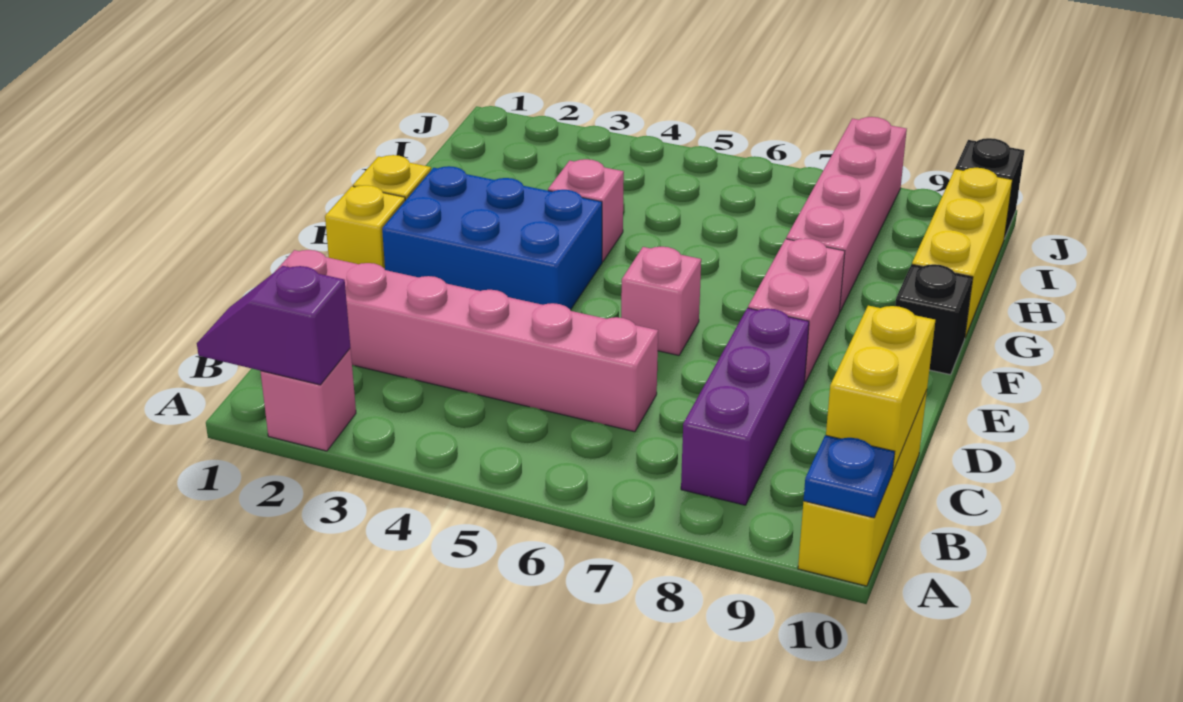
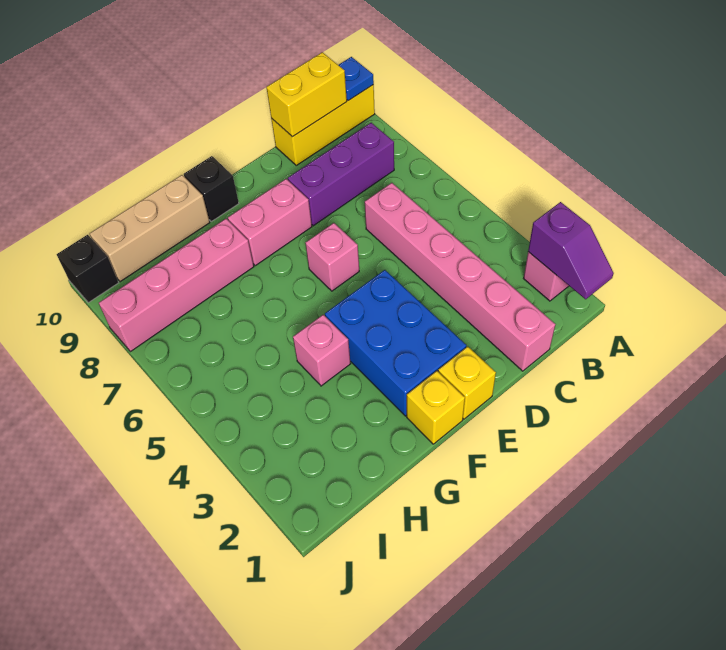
yellow brick G10:I10 level 1 -> tan brick G10:I10 level 1

